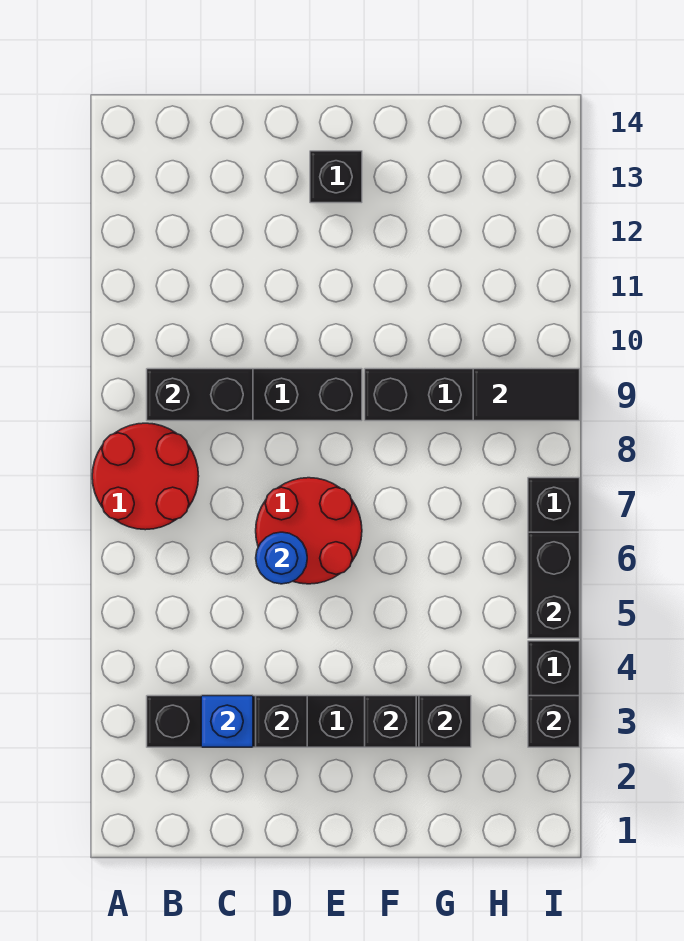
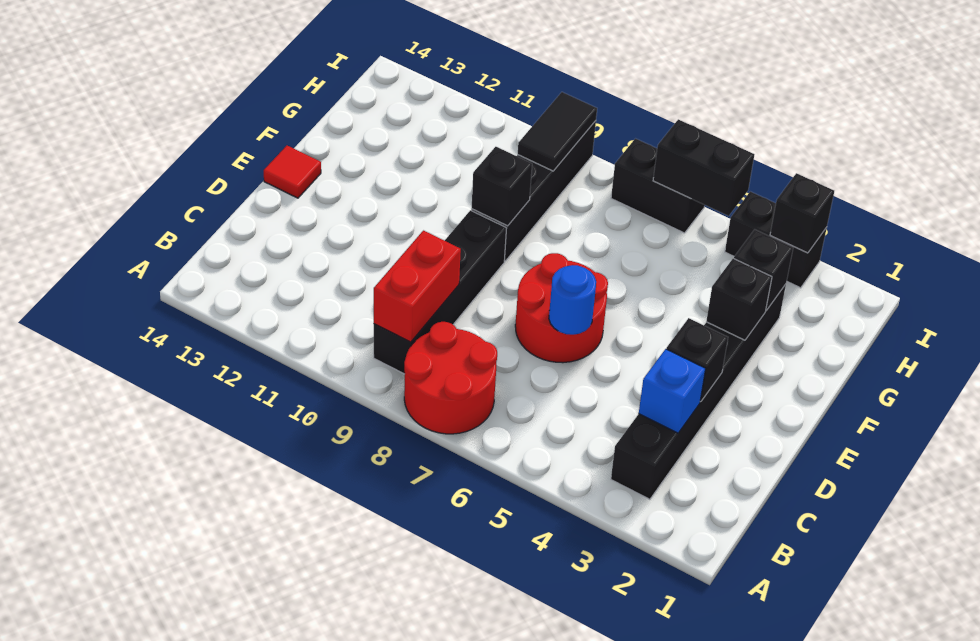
black brick B9:C9 level 2 -> red brick B9:C9 level 2
black brick E13 level 1 -> black brick F9 level 2
none -> red tile E14 level 1

